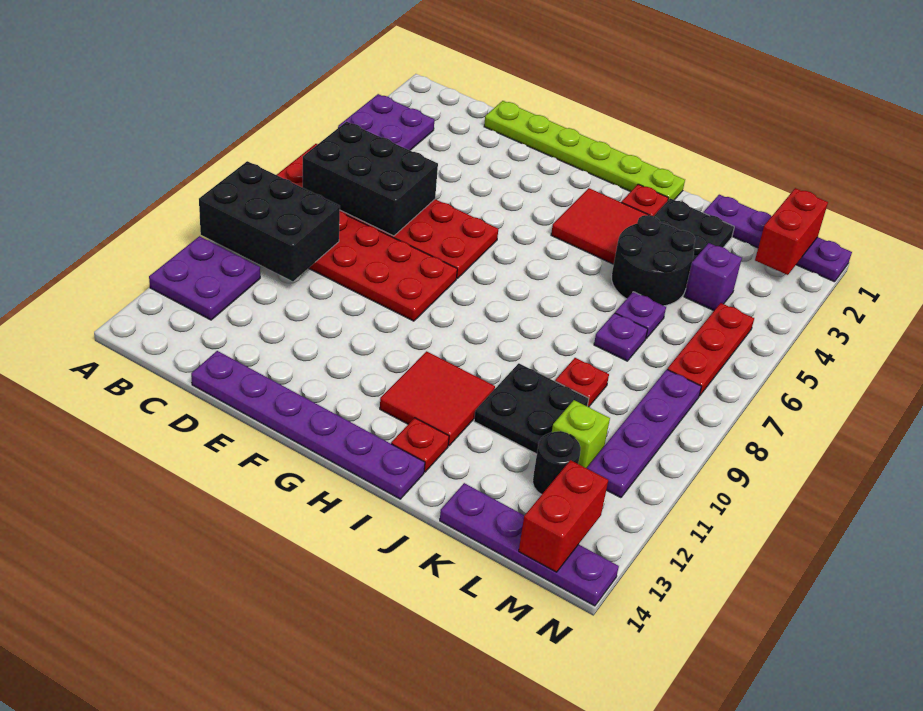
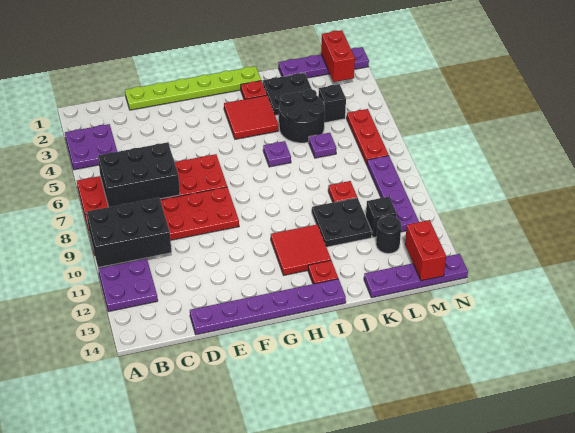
purple plate K7 level 1 -> purple plate I6 level 1
purple brick L4 level 1 -> black brick L4 level 1
lime brick L11 level 1 -> black brick L11 level 1

